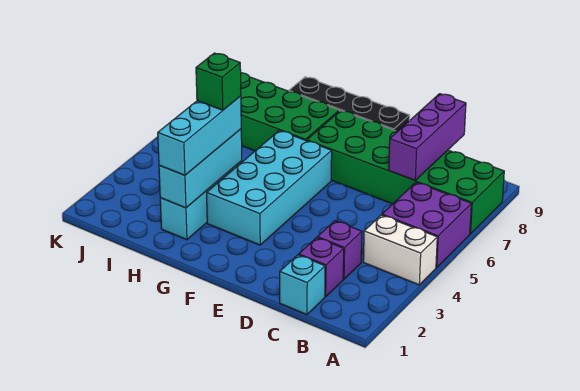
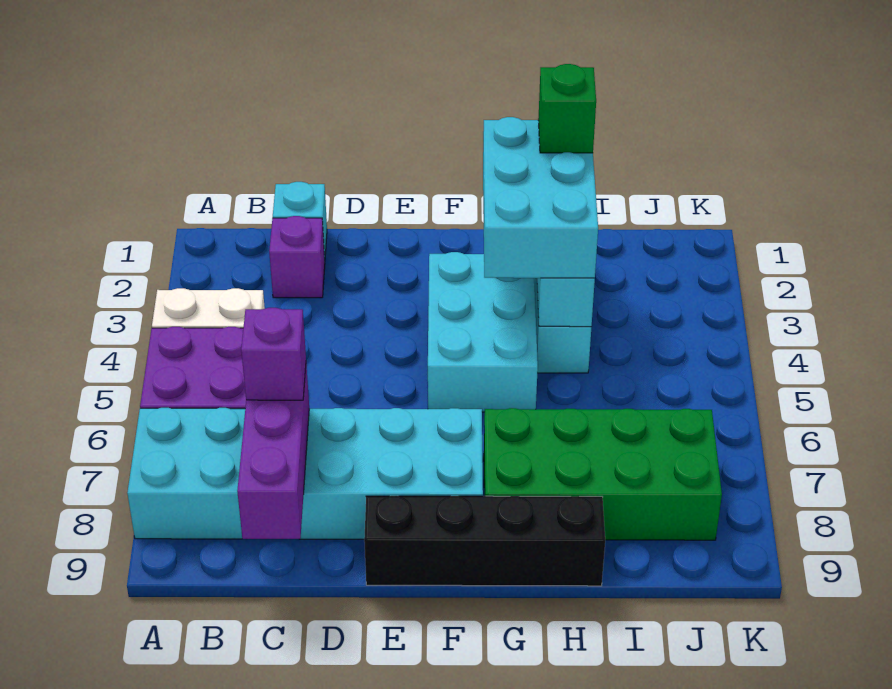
green brick A7:F8 level 1 -> cyan brick A7:F8 level 1
purple brick C3 level 1 -> purple brick C7 level 3
cyan brick F3:G6 level 1 -> cyan brick F3:G5 level 1
cyan brick H2:H4 level 3 -> cyan brick G2:H4 level 3
green brick H4 level 4 -> green brick H2 level 4

